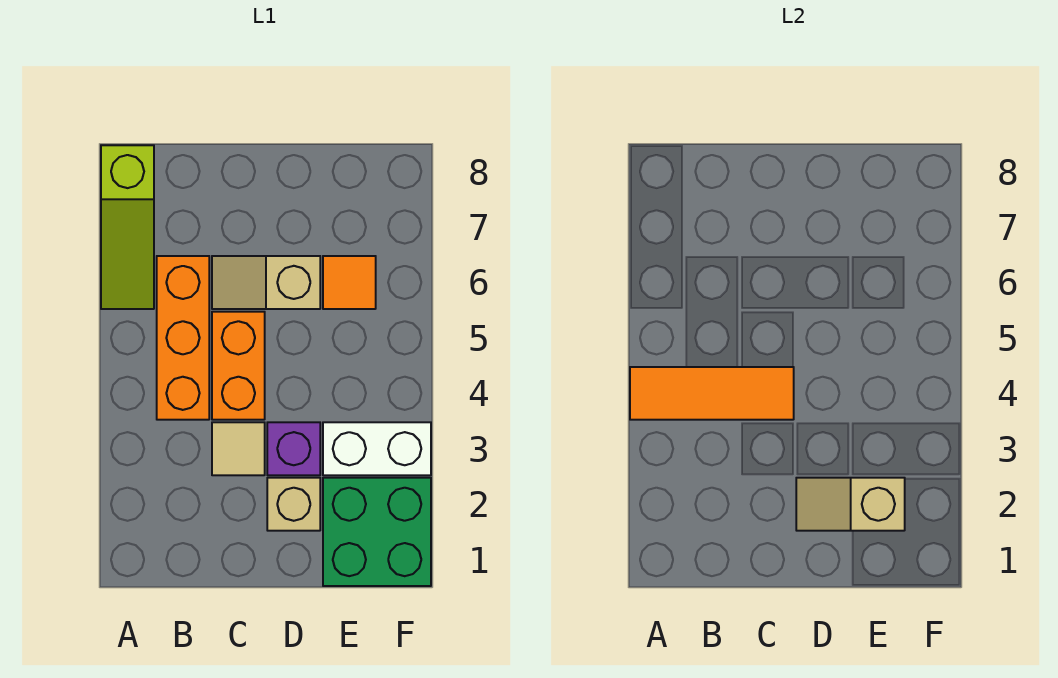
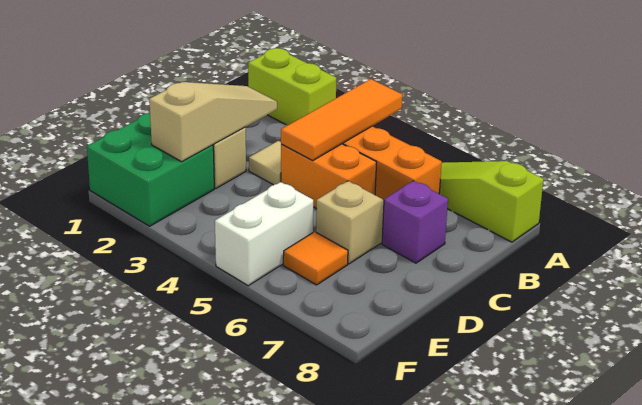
none -> lime brick A1:A2 level 1
tan slope D2:E2 level 2 top E -> tan slope C2:E2 level 2 top E
purple brick D3 level 1 -> purple brick C7 level 1
white brick E3:F3 level 1 -> white brick E5:F5 level 1

